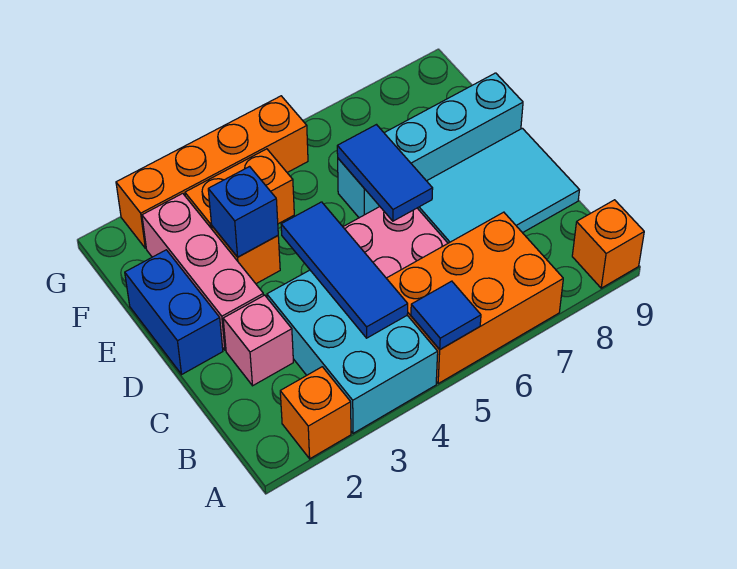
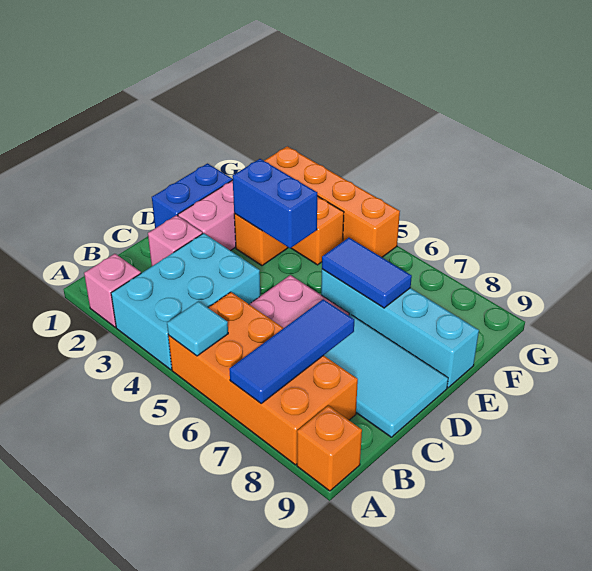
orange brick A2 level 1 -> pink brick A2 level 1
orange brick A5:B7 level 1 -> orange brick A5:B8 level 1
blue tile A5 level 2 -> cyan tile A5 level 2
blue tile B4:D4 level 2 -> blue tile A7:C7 level 2
blue tile D6:E6 level 2 -> blue tile E6:E7 level 2
blue brick E3 level 2 -> blue brick E3:E4 level 2

